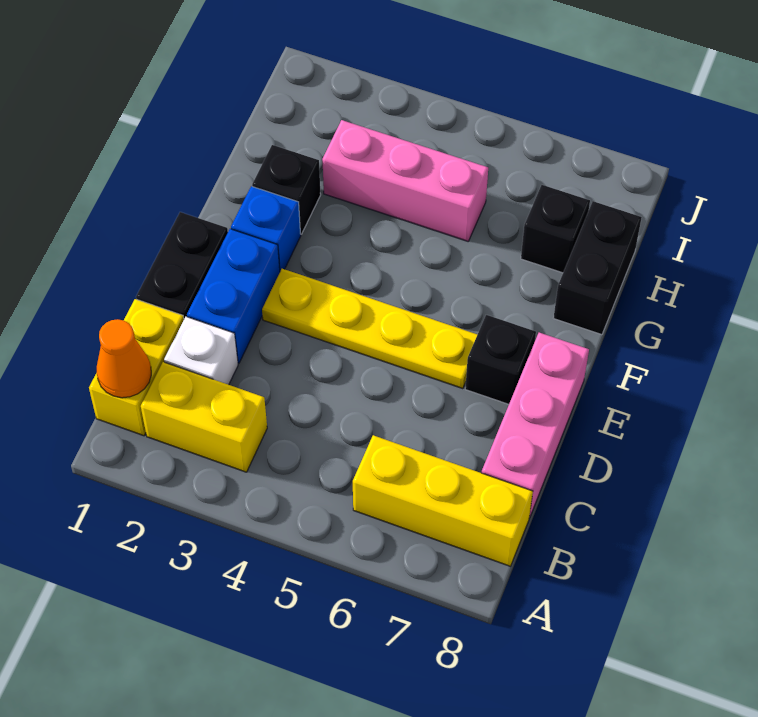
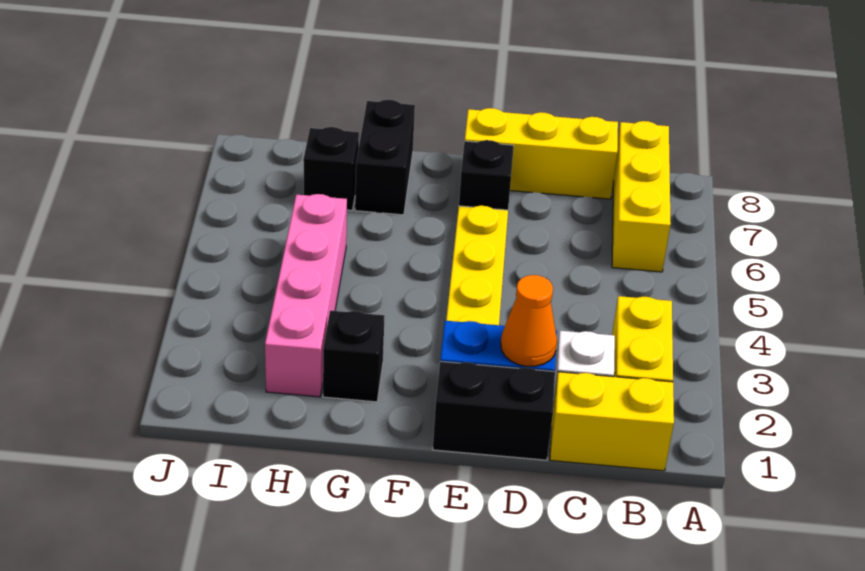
orange cone B1 level 2 -> orange cone D2 level 2
pink brick C8:E8 level 1 -> yellow brick C8:E8 level 1
blue brick F2 level 1 -> none
black brick G8:H8 level 1 -> black brick G7:G8 level 1
pink brick H3:H5 level 1 -> pink brick H2:H5 level 1

